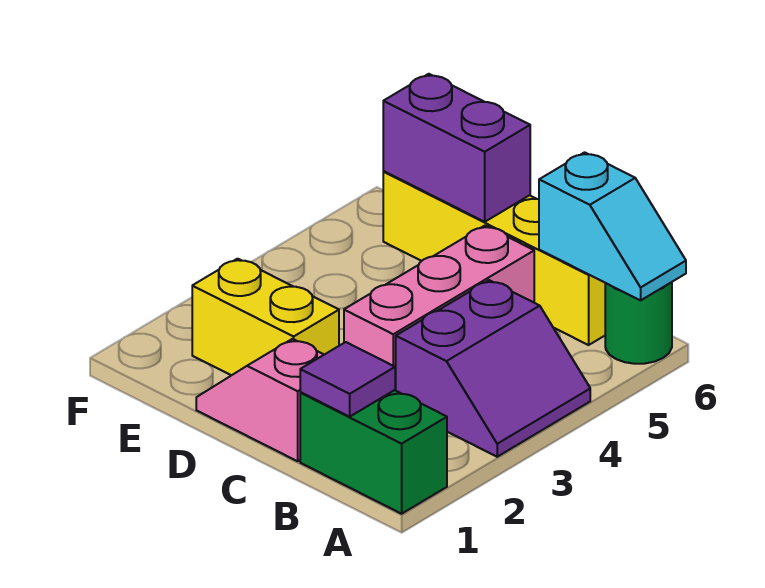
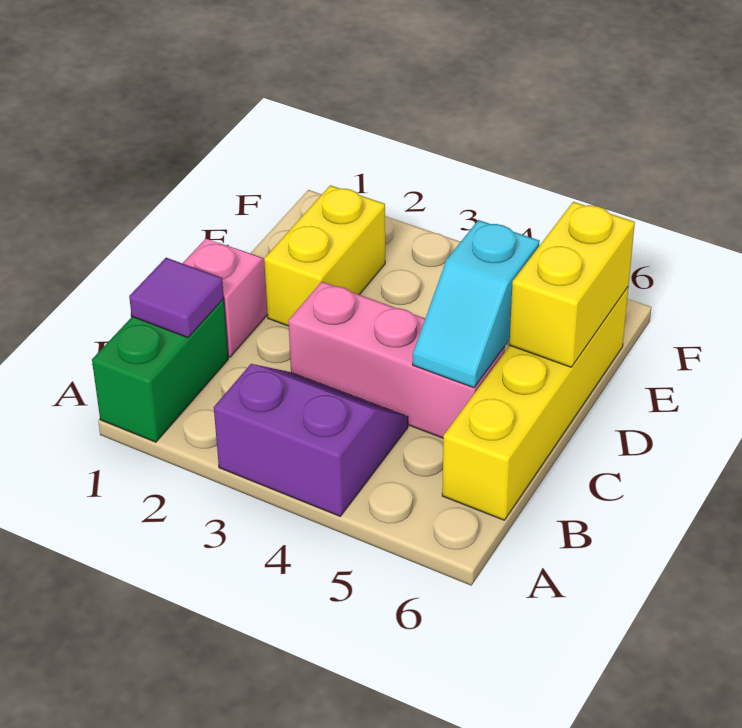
purple slope A3:B4 level 1 top B -> purple slope A3:B4 level 1 top A
green round brick A6 level 1 -> none
cyan slope A6:B6 level 2 top B -> cyan slope C5:D5 level 2 top D
purple brick D6:E6 level 2 -> yellow brick D6:E6 level 2

